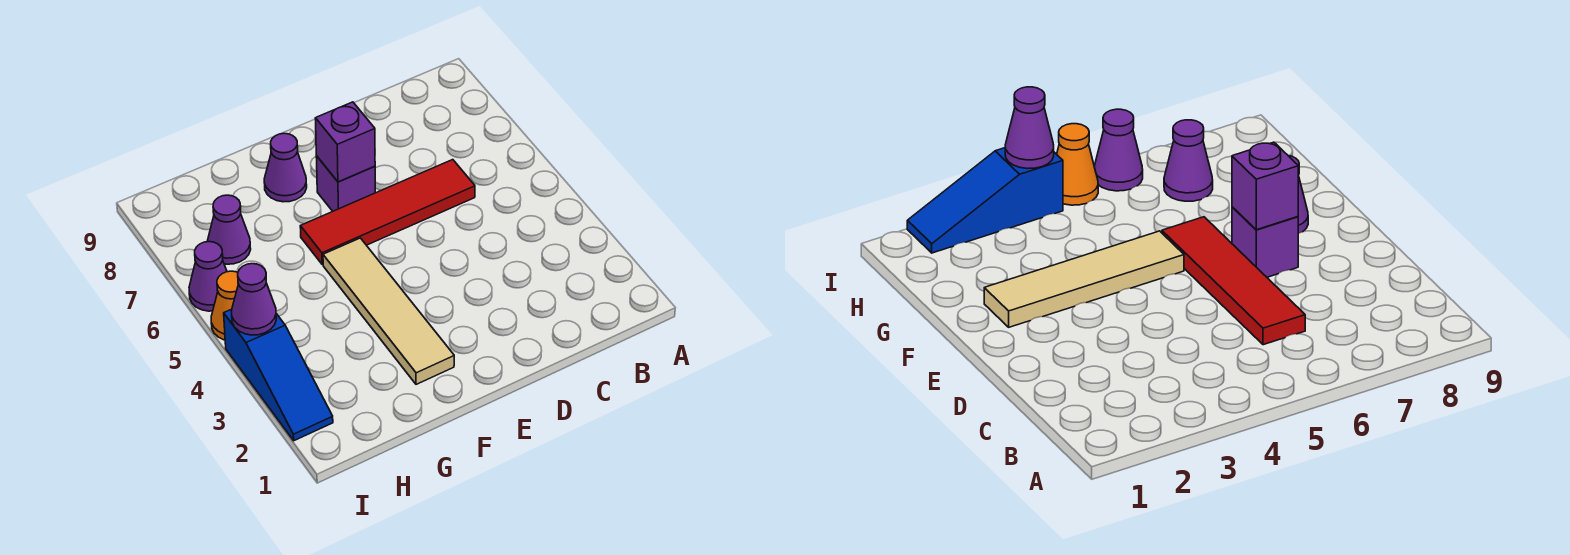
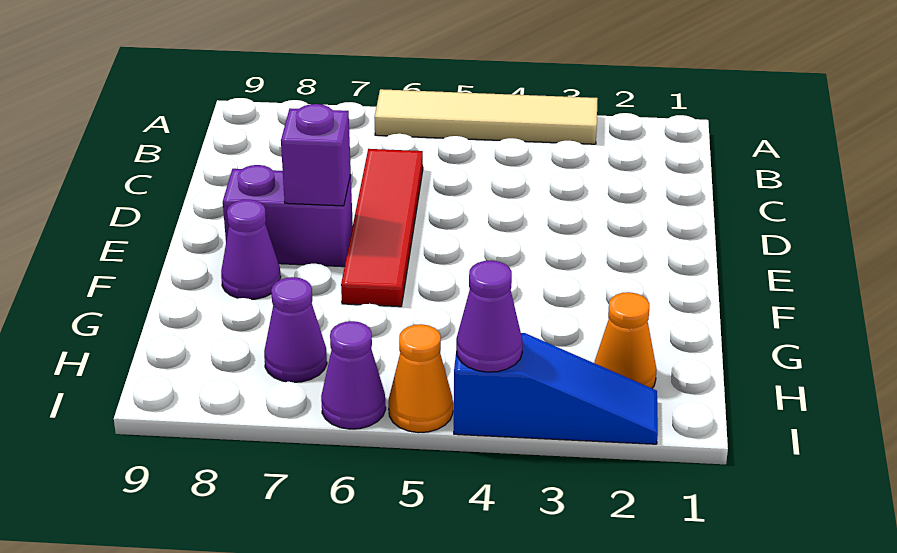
purple brick E7 level 1 -> purple brick E7:E8 level 1
tan tile F2:F5 level 1 -> tan tile A3:A6 level 1
none -> orange cone H2 level 1

